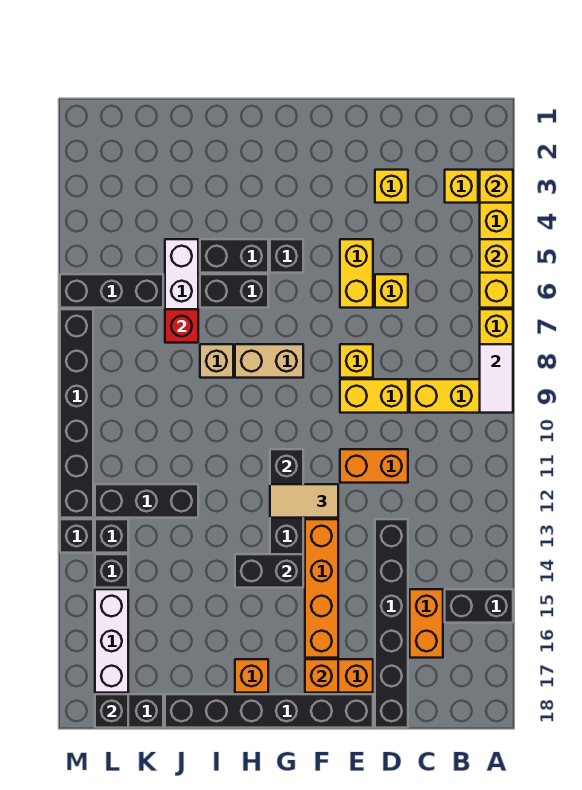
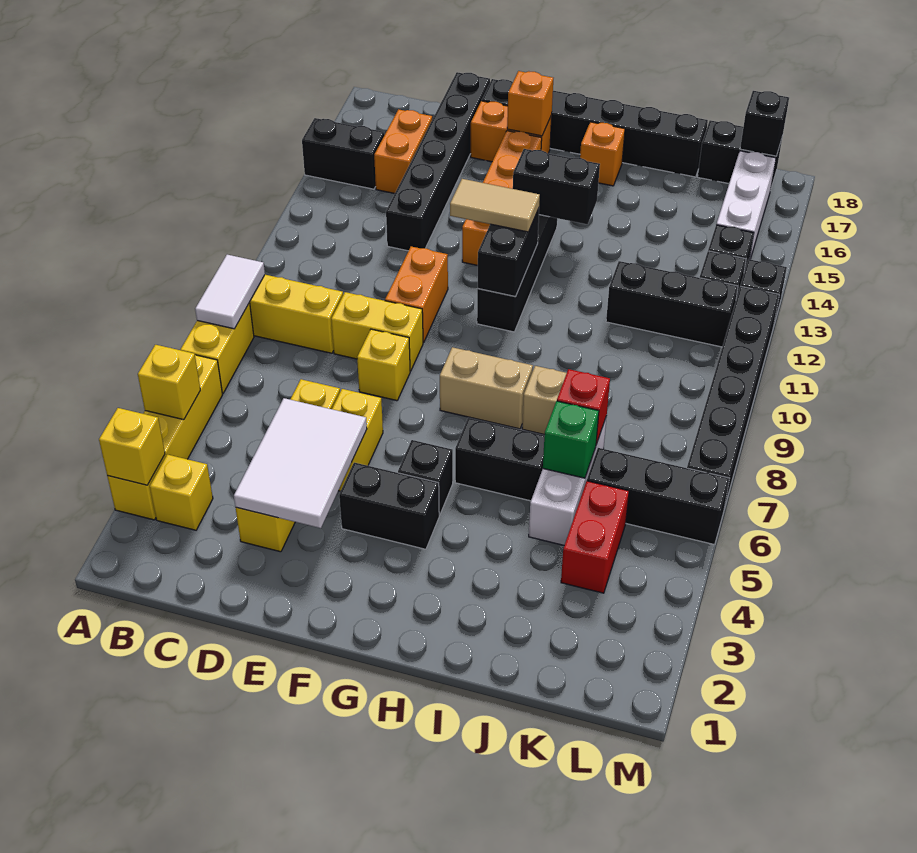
none -> white tile D3:E5 level 2
orange brick D11:E11 level 1 -> orange brick E10:E11 level 1
black brick H5:I5 level 1 -> black brick F4:G4 level 1
none -> green brick J6 level 2
none -> red brick K4:K5 level 1

